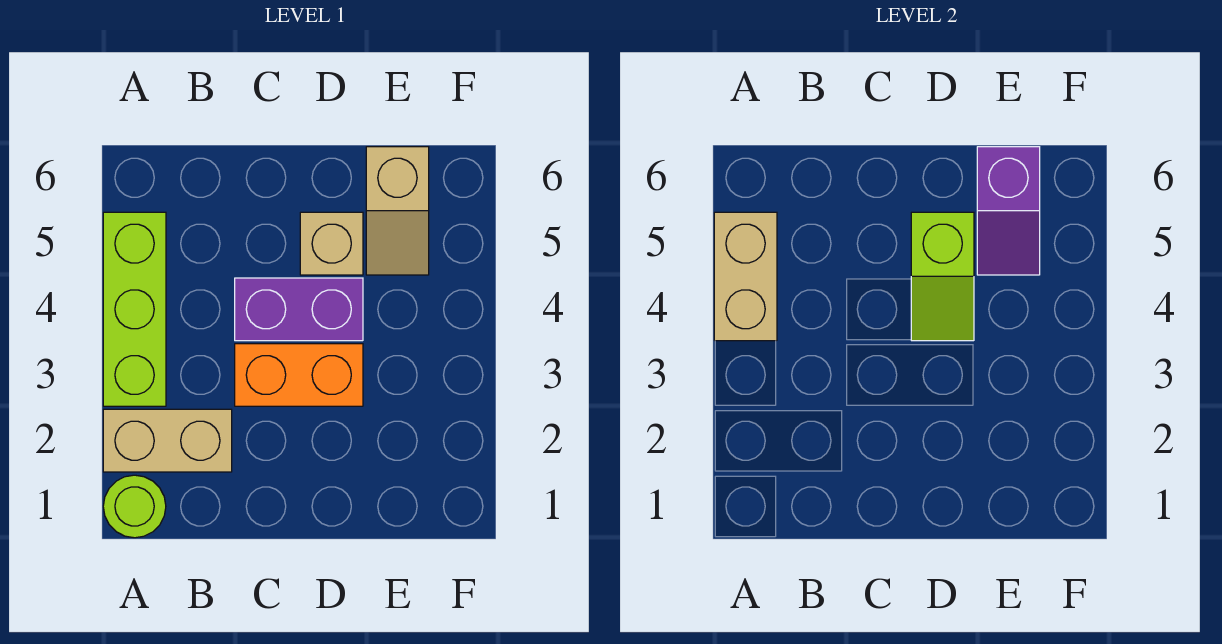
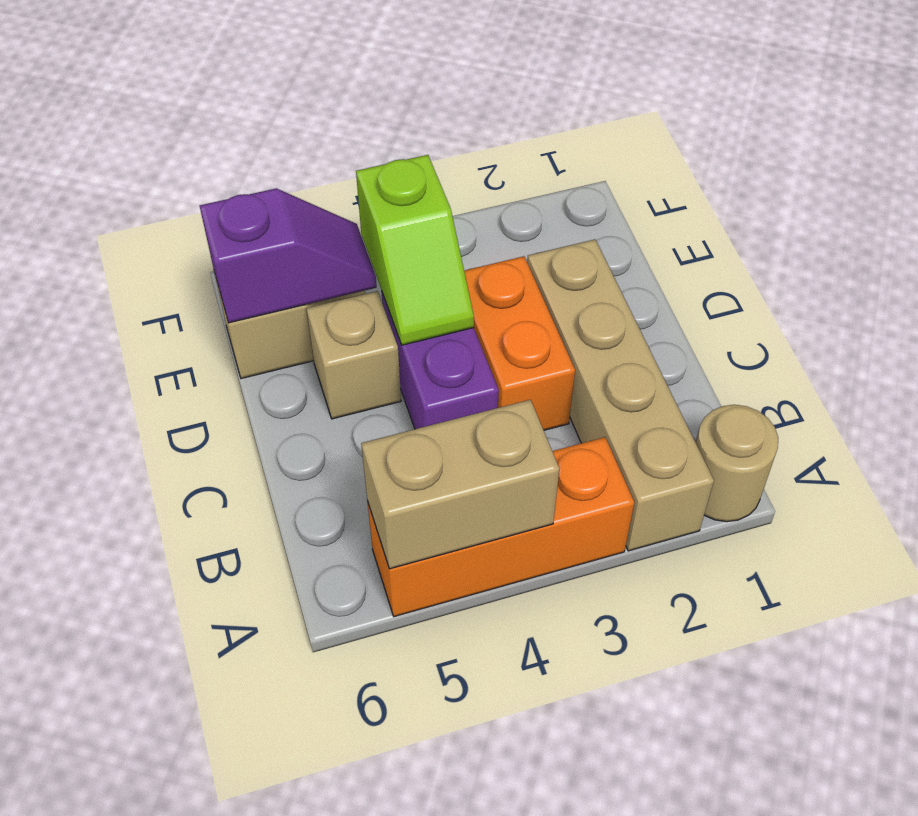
lime round brick A1 level 1 -> tan round brick A1 level 1
tan brick A2:B2 level 1 -> tan brick A2:D2 level 1
lime brick A3:A5 level 1 -> orange brick A3:A5 level 1
lime slope D4:D5 level 2 top 5 -> lime slope D4:E4 level 2 top E

